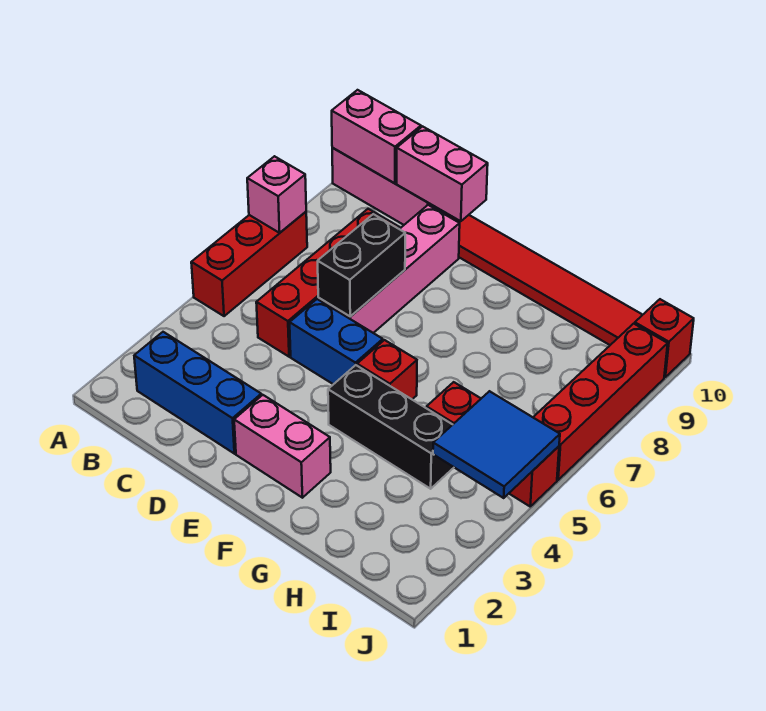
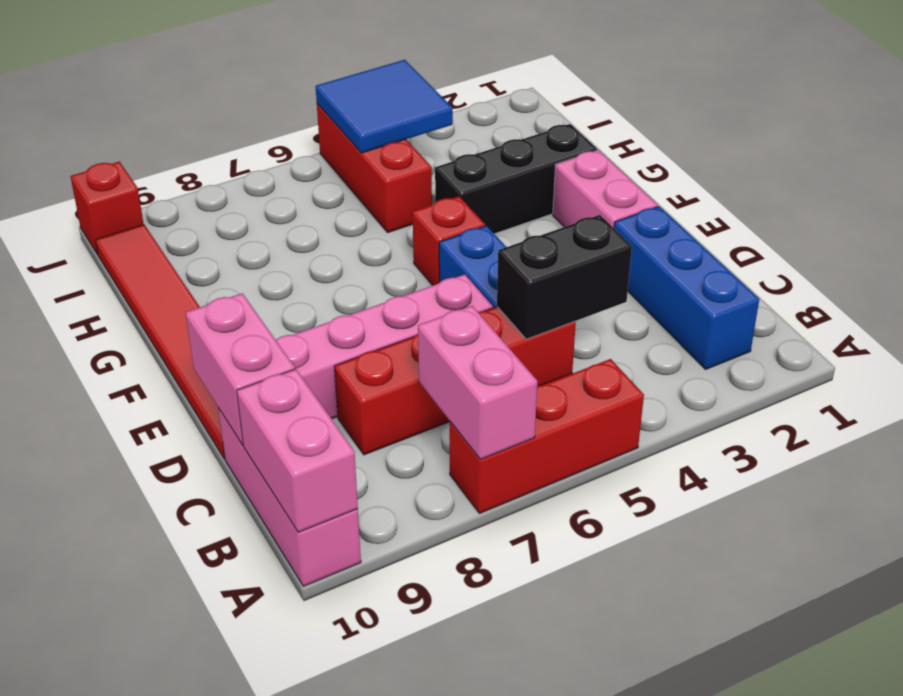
pink brick A7 level 2 -> pink brick A7:B7 level 2
black brick D6:D7 level 2 -> black brick C4:C5 level 2
black brick F4:H4 level 1 -> black brick G2:G4 level 1
red brick J6:J9 level 1 -> none

